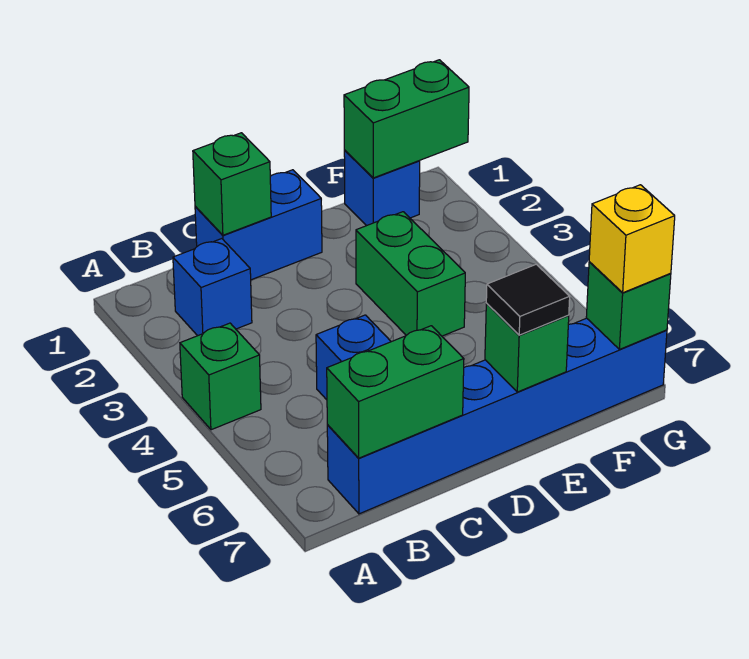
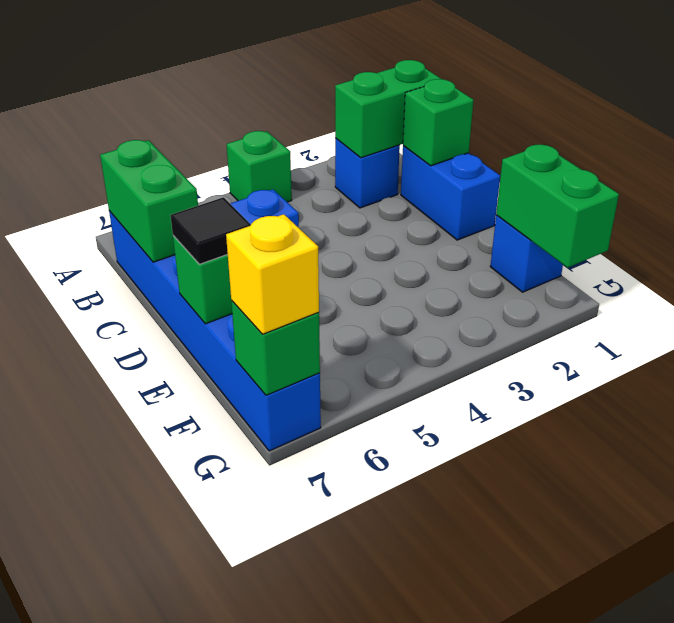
green brick E3:E4 level 1 -> green brick B1:B2 level 2

